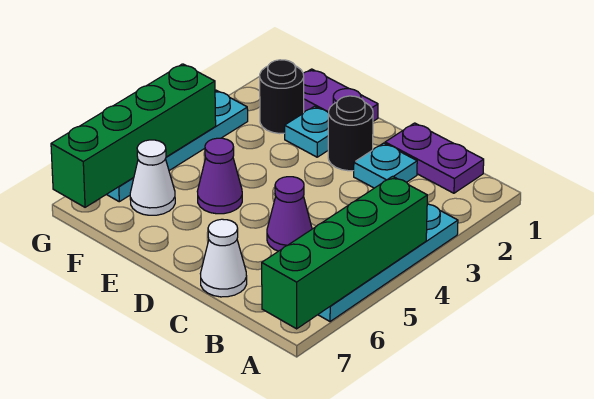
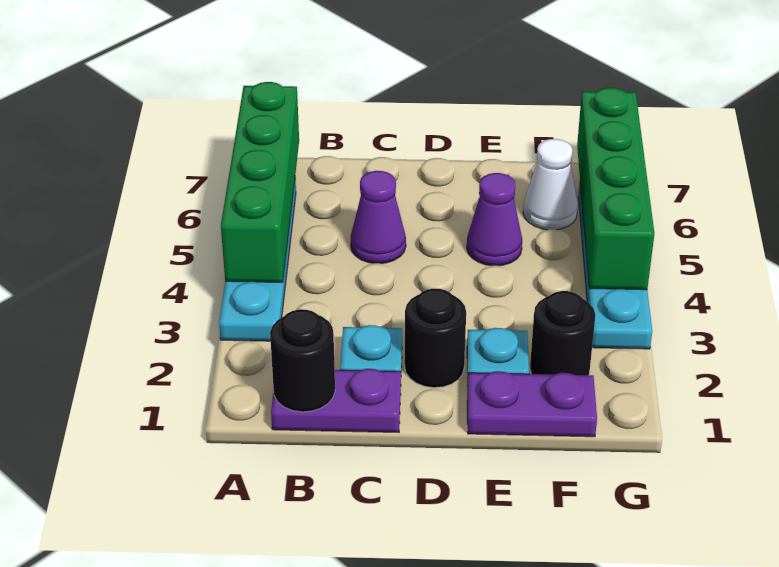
none -> black round brick B1 level 2
white cone C7 level 1 -> none

